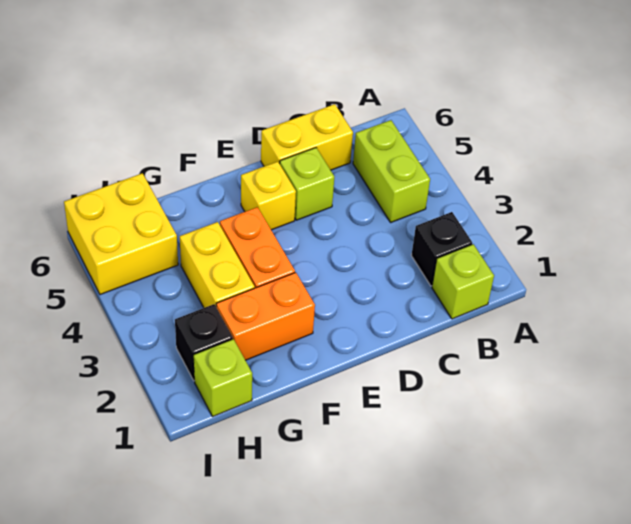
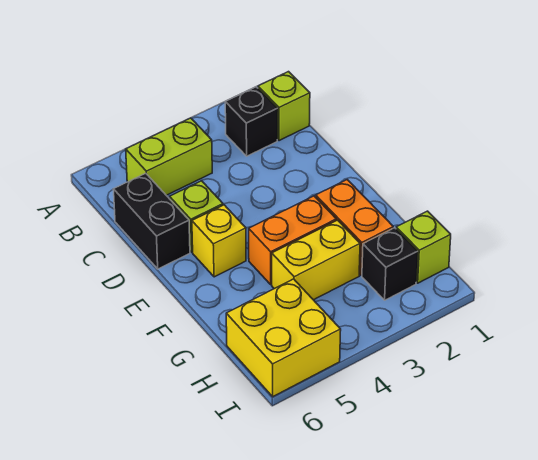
yellow brick C6:D6 level 1 -> black brick C6:D6 level 1

